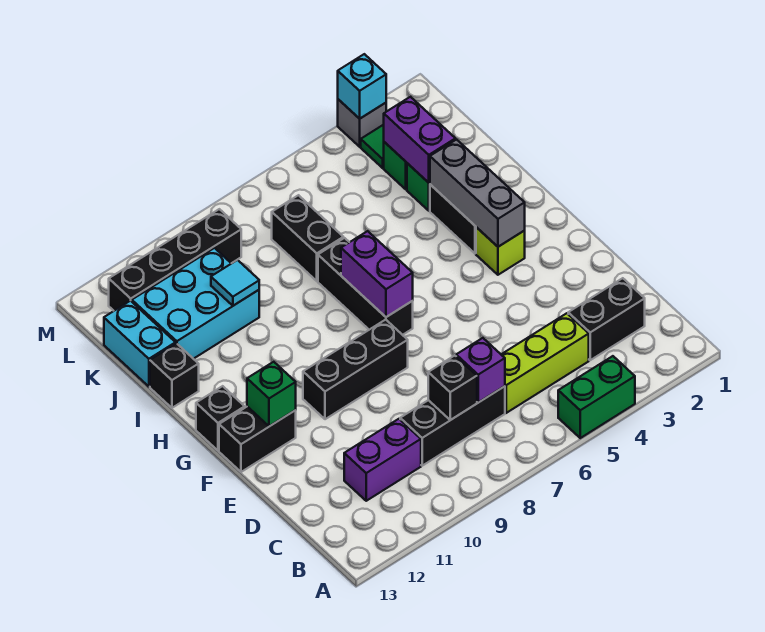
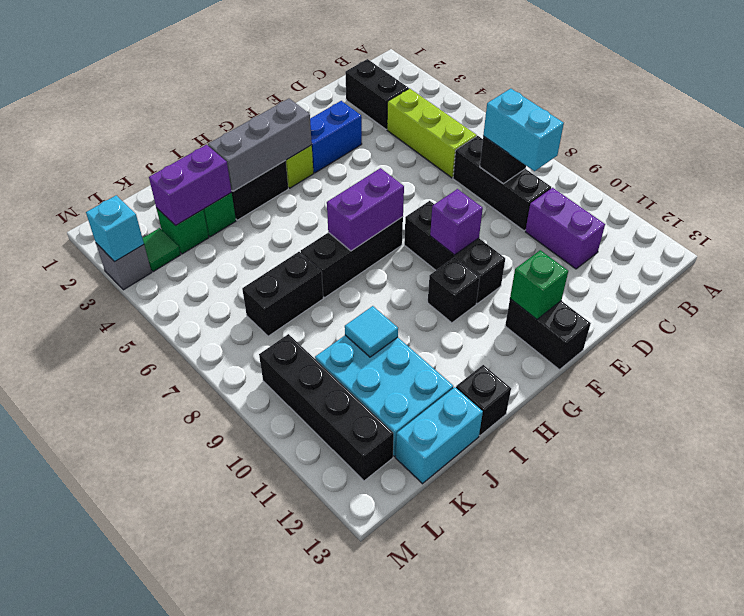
green brick A4:A5 level 1 -> none
purple brick C7 level 2 -> purple brick F9 level 2
none -> cyan brick C8:C9 level 3
none -> blue brick E3:F3 level 1
black brick G13 level 1 -> black brick G10 level 1

